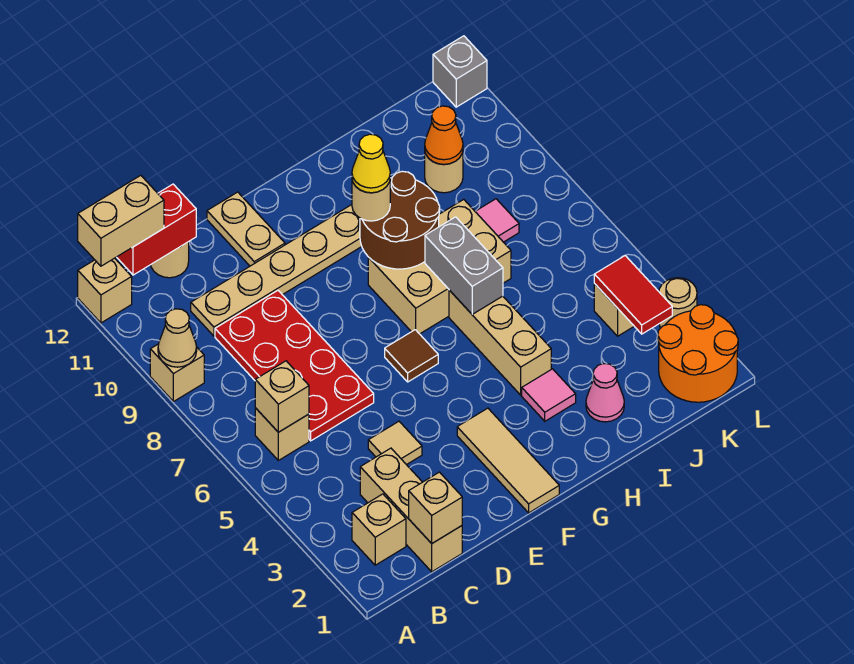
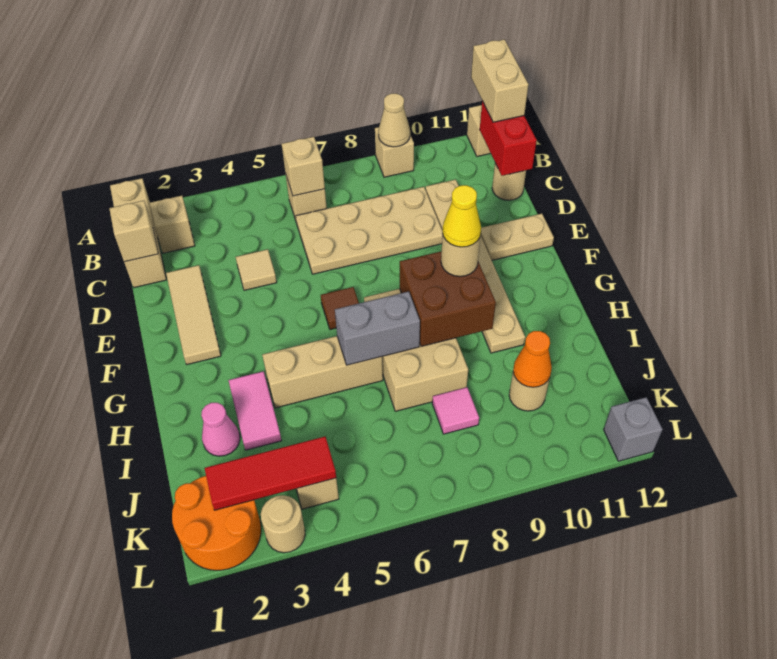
tan brick C1:C3 level 1 -> tan brick A1:C1 level 1
red plate C6:D9 level 1 -> tan plate C6:D9 level 1
tan tile F1:F3 level 1 -> tan tile D2:F2 level 1
brown round brick G8:H9 level 2 -> brown brick G8:H9 level 2
pink tile H3 level 1 -> pink tile H3:I3 level 1
red tile K3:K4 level 2 -> red tile K2:K4 level 2

